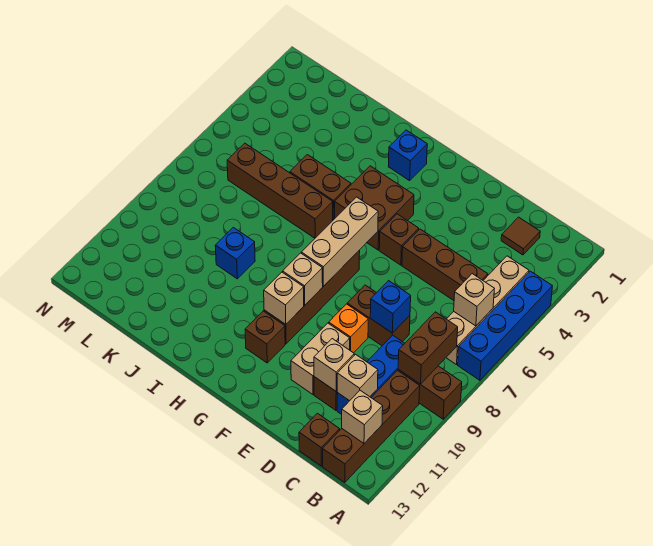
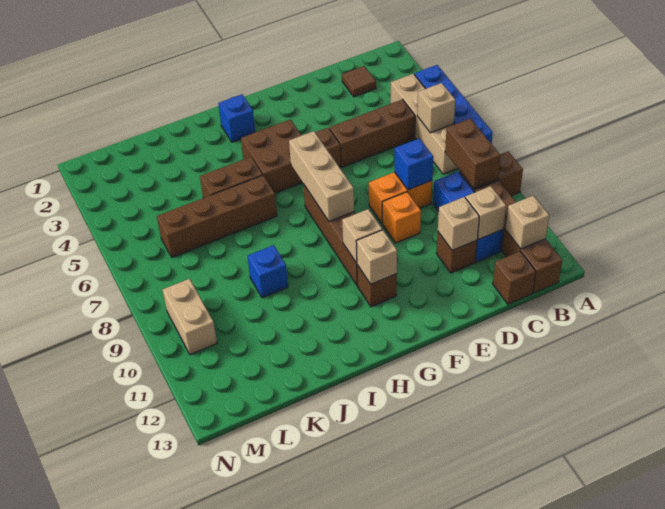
brown brick D8:E8 level 1 -> orange brick D8:E8 level 1
tan brick E10:E11 level 1 -> tan brick M9:M10 level 1
tan brick G9 level 2 -> tan brick G11 level 2

